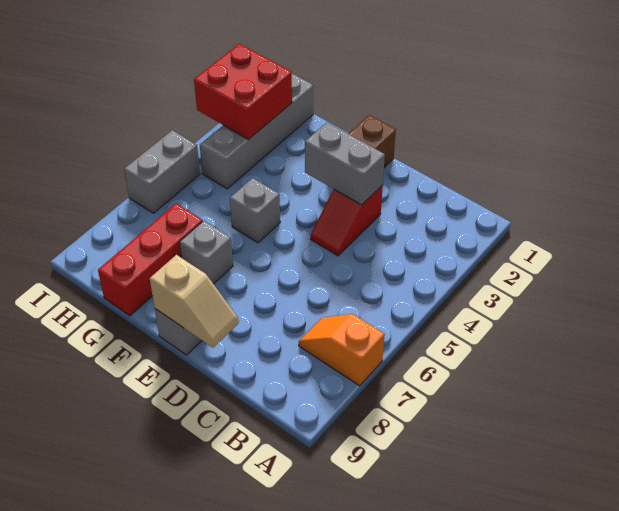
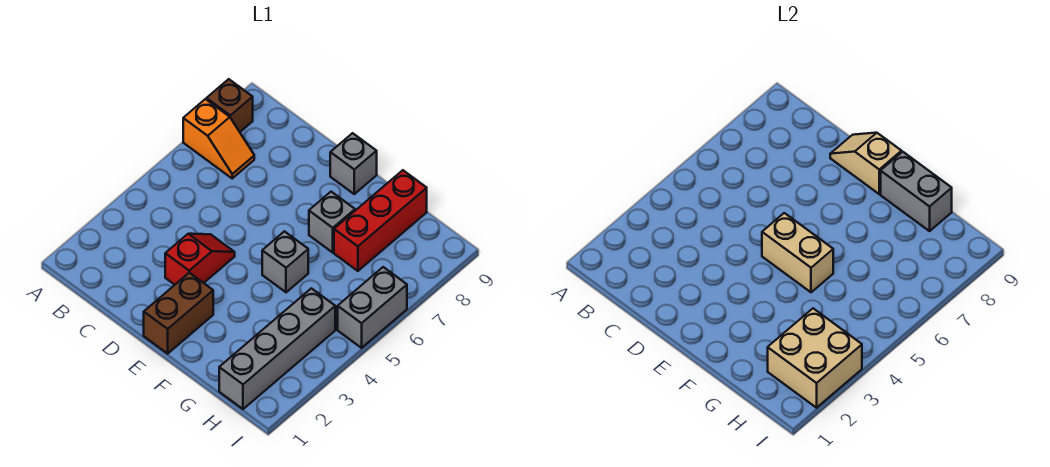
none -> brown brick A8 level 1
grey brick D3:E3 level 2 -> grey brick F9:G9 level 2
none -> tan brick E5:F5 level 2
red brick H2:I3 level 2 -> tan brick H2:I3 level 2

